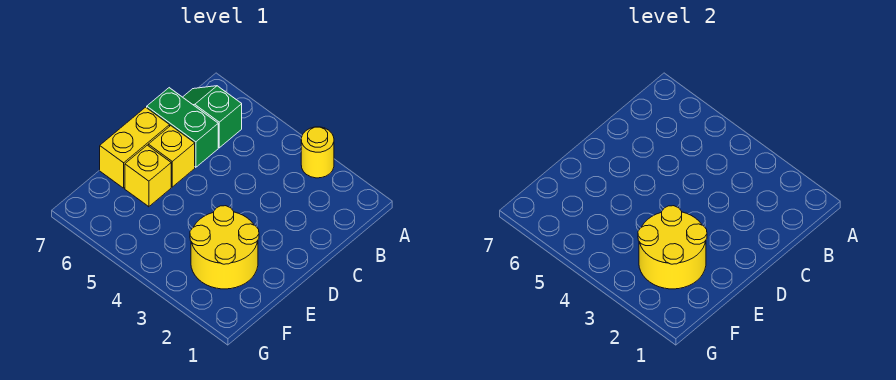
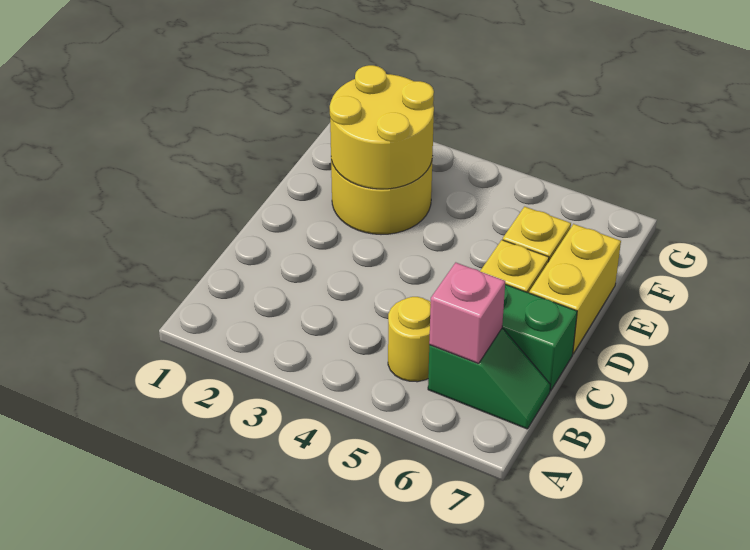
yellow round brick A3 level 1 -> yellow round brick B5 level 1
none -> pink brick B6 level 2

